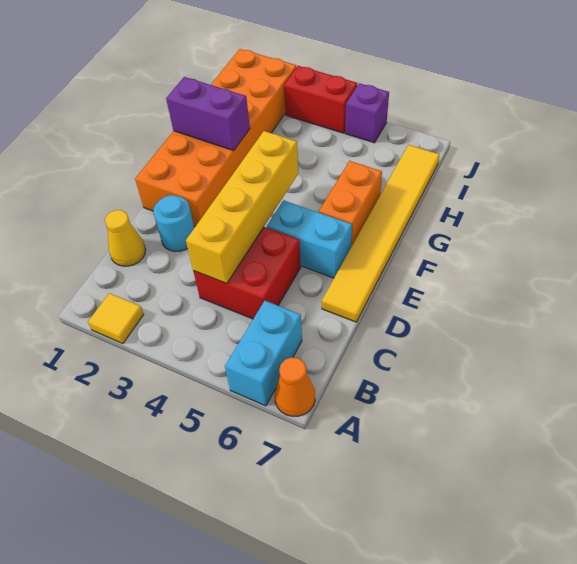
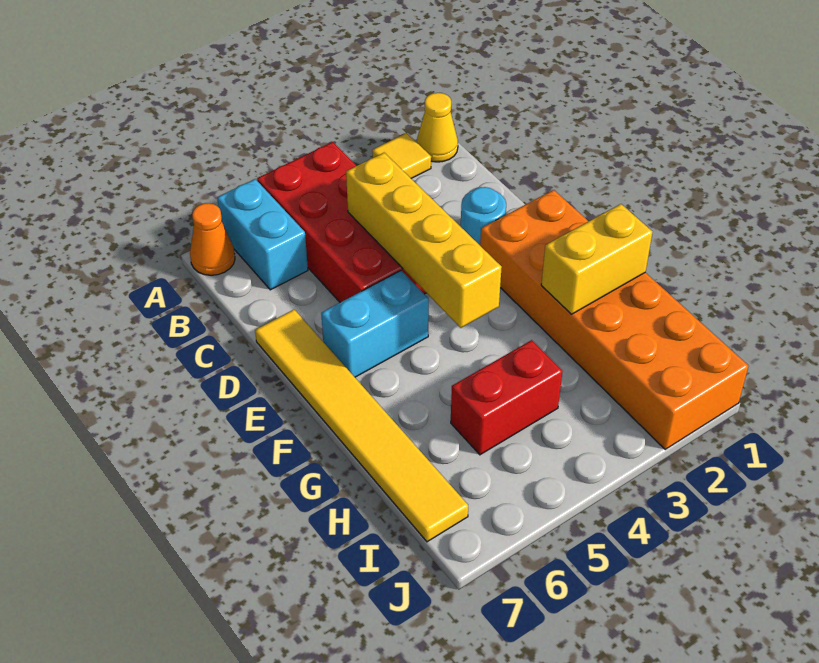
yellow cone C1 level 1 -> yellow cone A1 level 1
red brick C4:D5 level 1 -> red brick A4:D5 level 1
orange brick F6:G6 level 1 -> none
purple brick G1:G2 level 2 -> yellow brick G1:G2 level 2
red brick J3:J4 level 1 -> red brick H4:H5 level 1
purple brick J5 level 1 -> none

